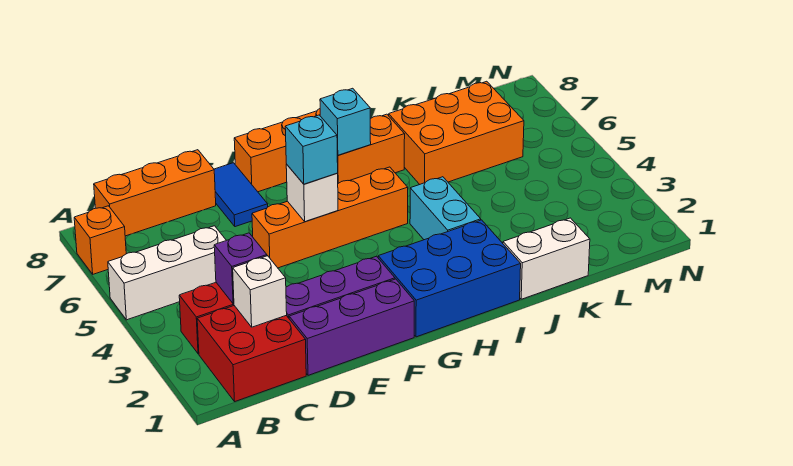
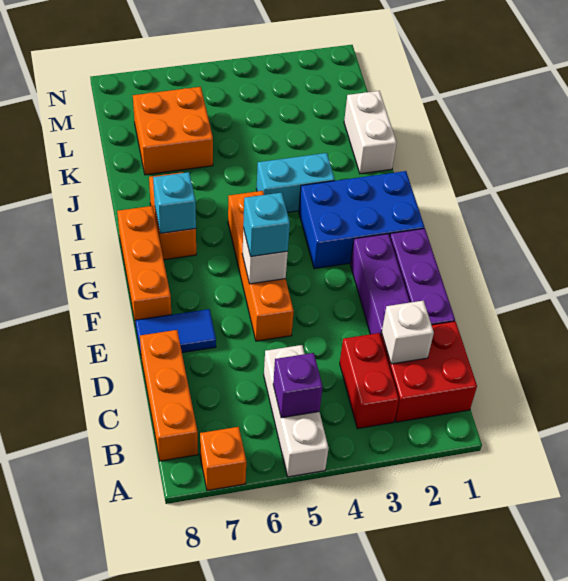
purple brick C3 level 2 -> purple brick B5 level 2
blue brick G1:I2 level 1 -> blue brick G1:H3 level 1
orange brick J6:L7 level 1 -> orange brick K6:L7 level 1

